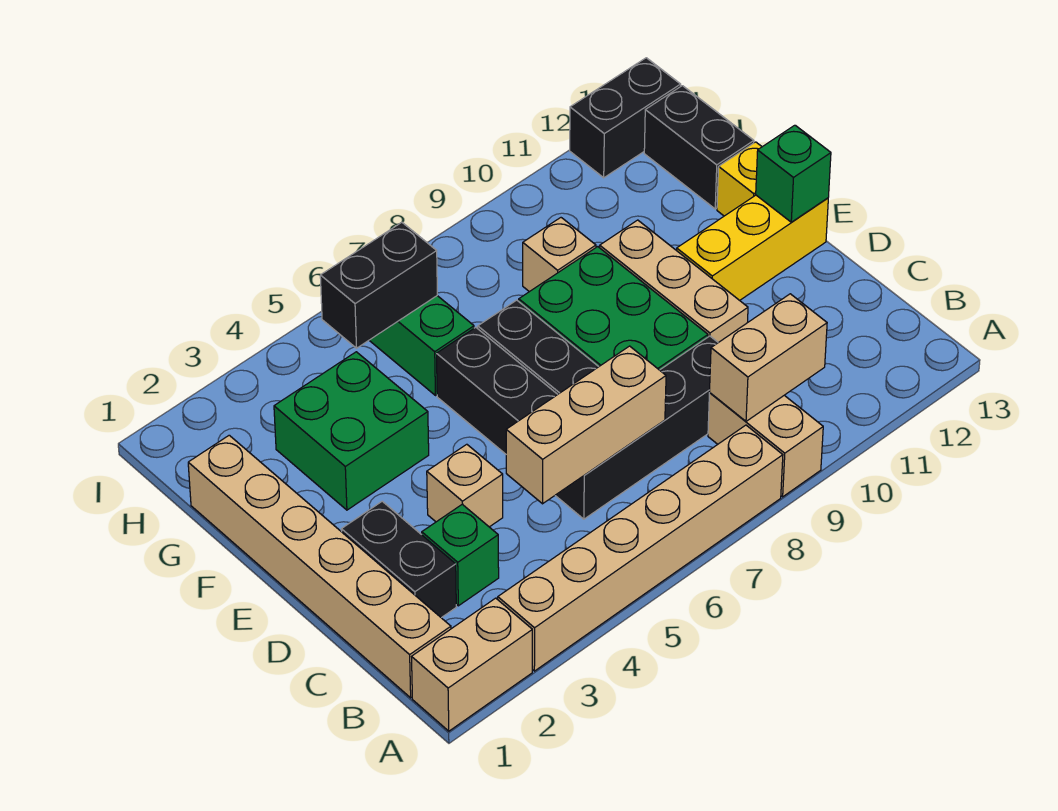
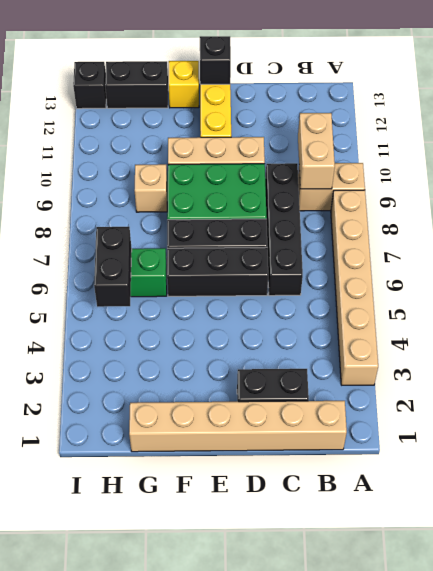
tan brick A1:A2 level 1 -> none
green brick C3 level 1 -> none
tan brick C5:C7 level 2 -> none
tan brick D4 level 1 -> none
green brick E13 level 2 -> black brick E13 level 2
green brick F3:G4 level 1 -> none
black brick I12:I13 level 1 -> black brick I13 level 1

